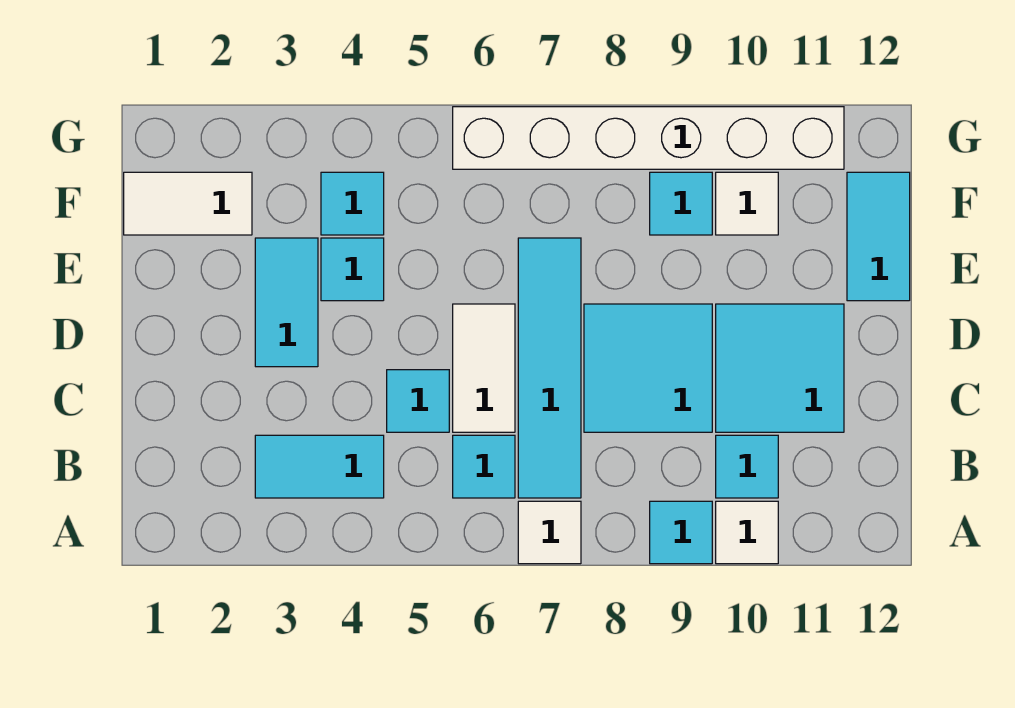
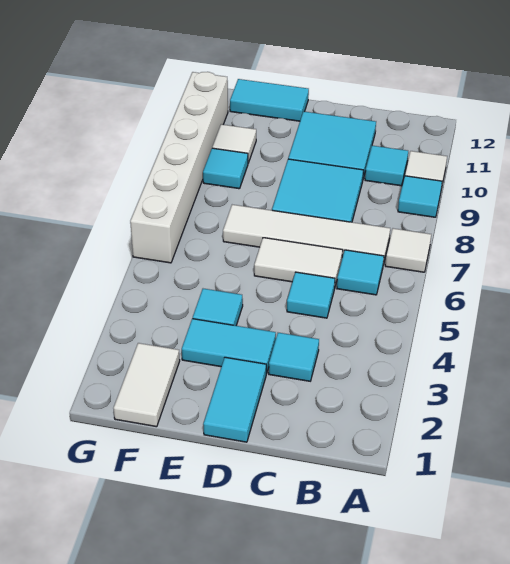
cyan tile B3:B4 level 1 -> cyan tile D1:D2 level 1
cyan tile B7:E7 level 1 -> white tile B7:E7 level 1
cyan tile F4 level 1 -> cyan tile C3 level 1

